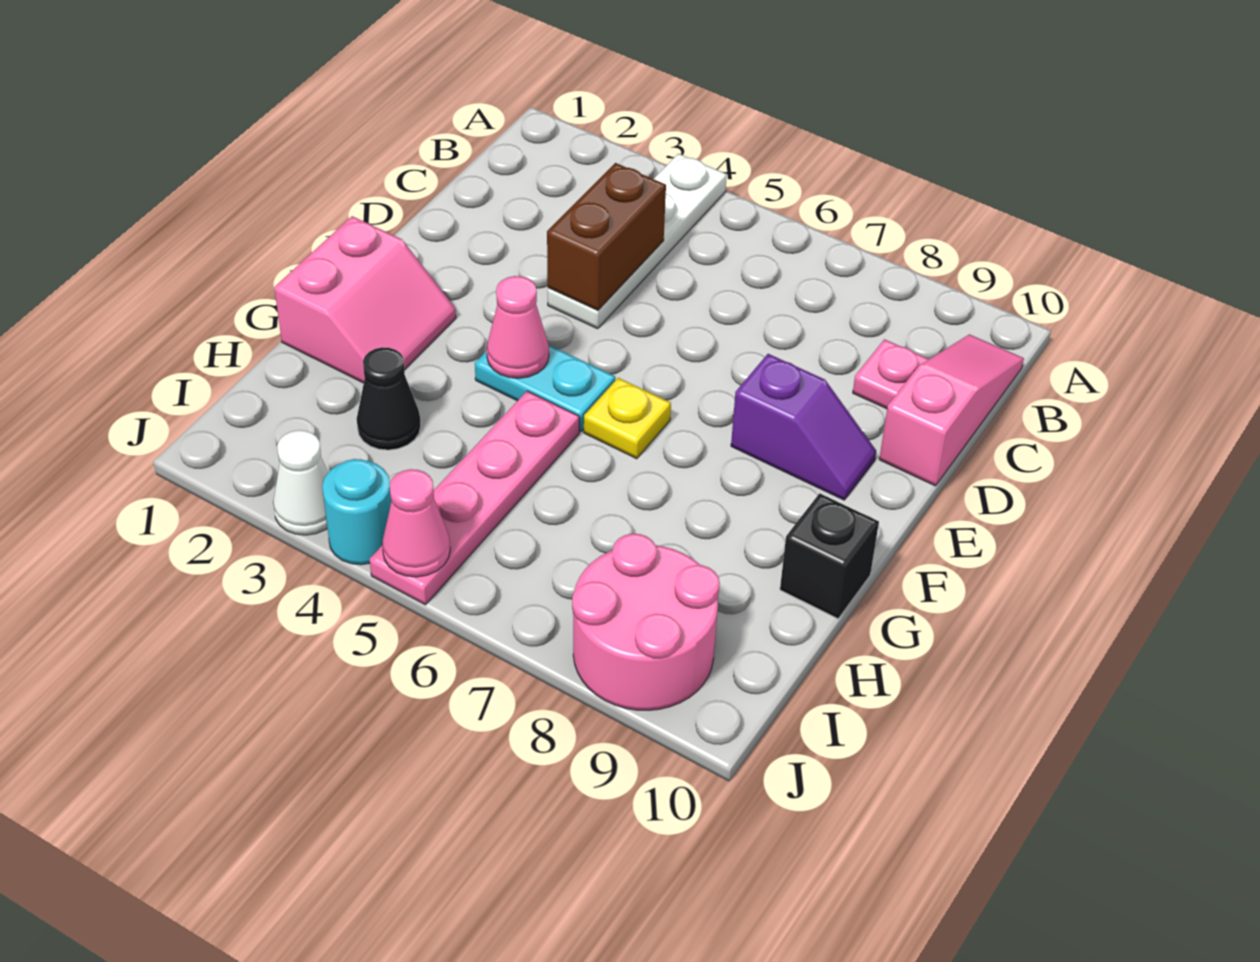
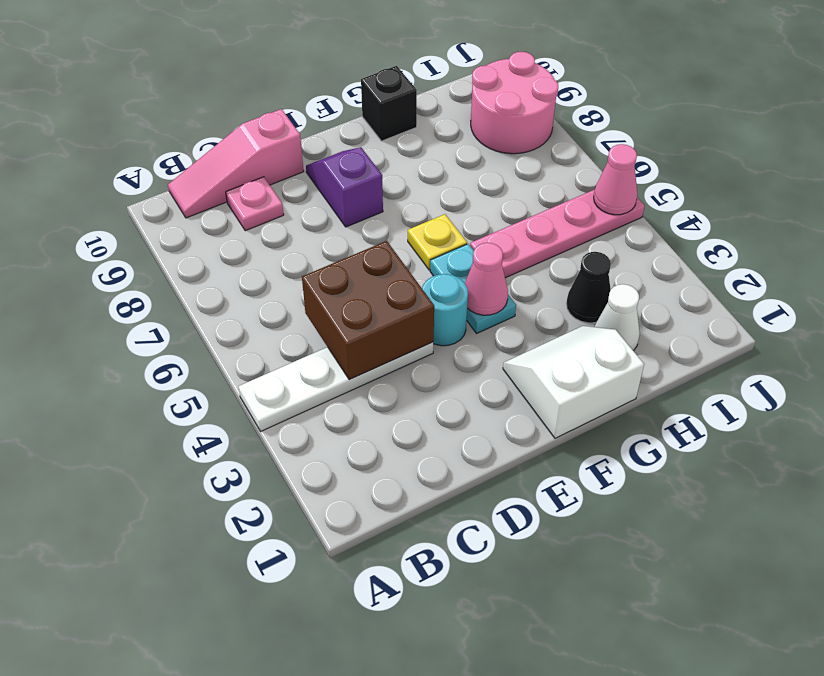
brown brick C4:D4 level 2 -> brown brick C4:D5 level 2
pink slope F1:G2 level 1 top 1 -> white slope F1:G2 level 1 top 1
white cone J3 level 1 -> white cone H2 level 1
cyan round brick J4 level 1 -> cyan round brick E4 level 1

